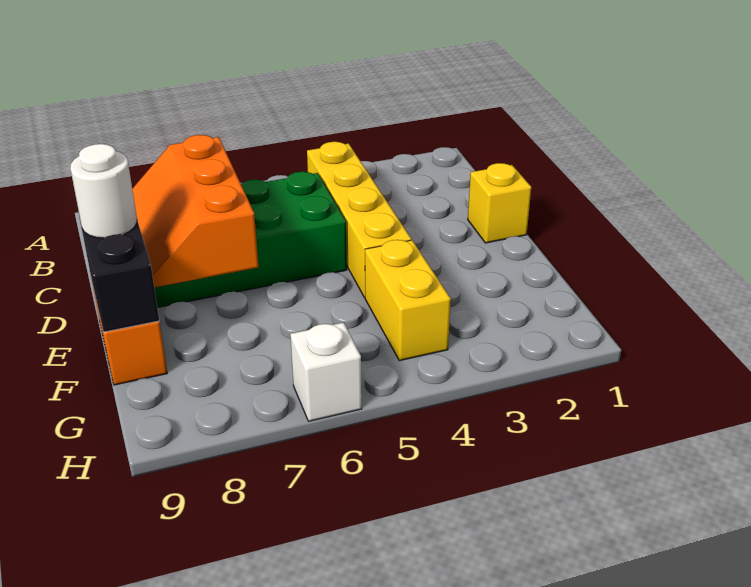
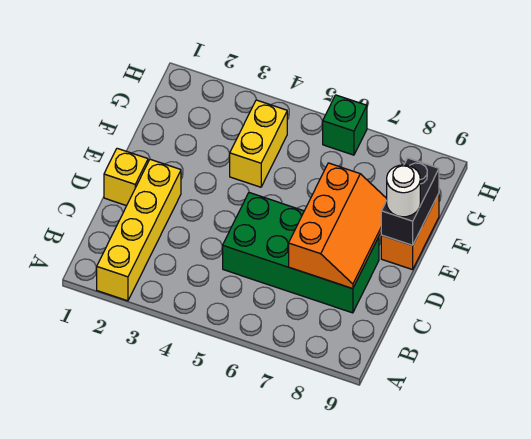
yellow brick B4:E4 level 1 -> yellow brick A2:D2 level 1
white brick H6 level 1 -> green brick H6 level 1

